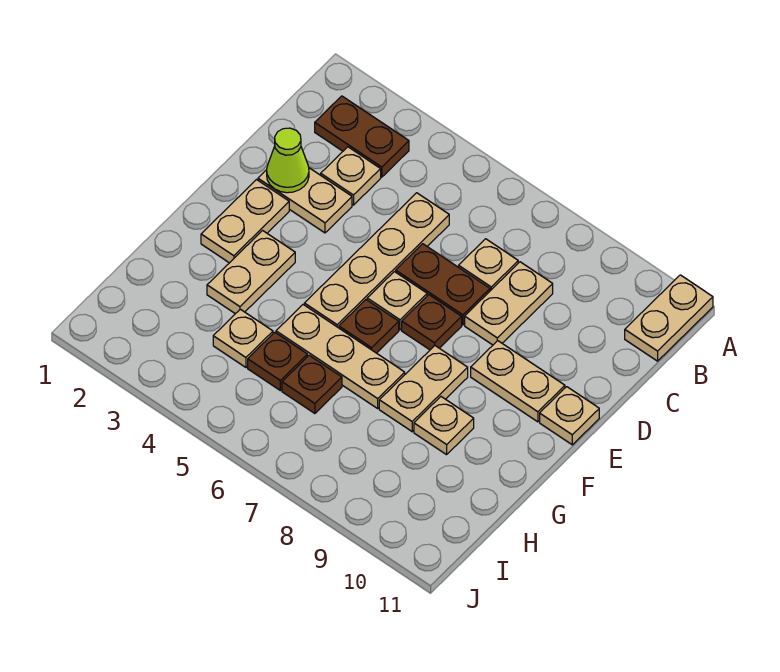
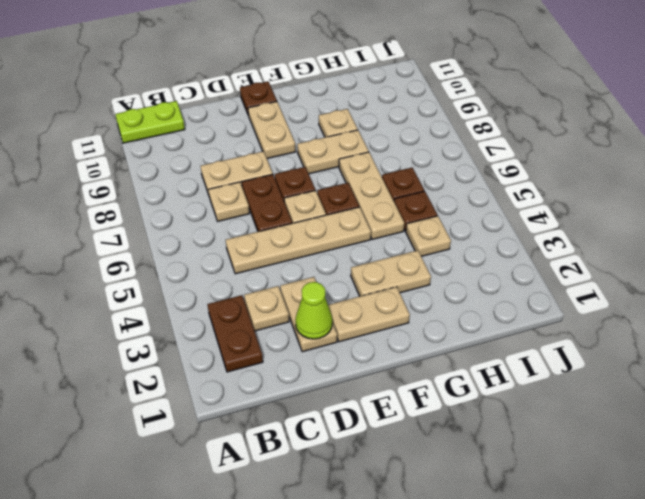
tan plate A11:B11 level 1 -> lime plate A11:B11 level 1
tan plate E11 level 1 -> brown plate E11 level 1

